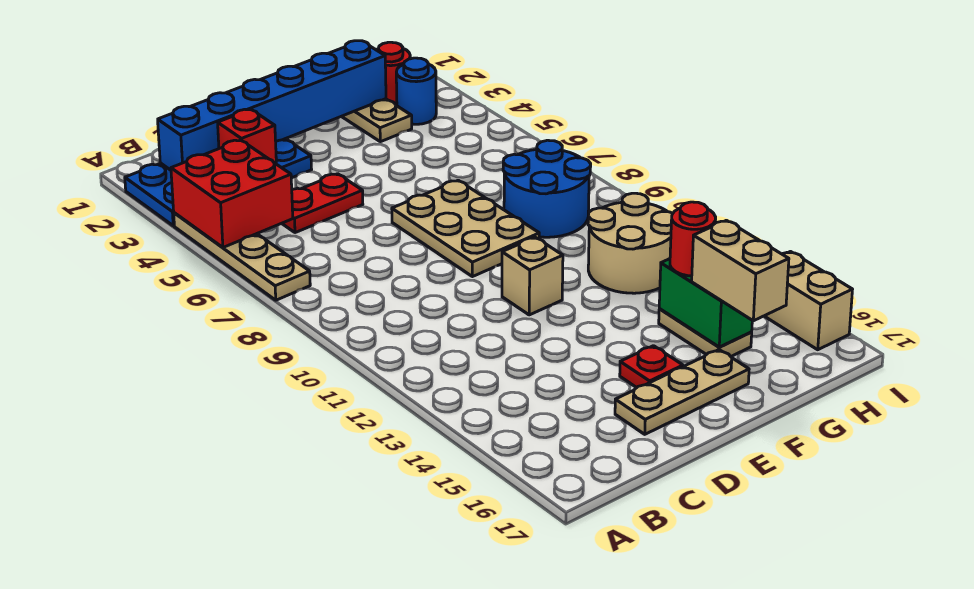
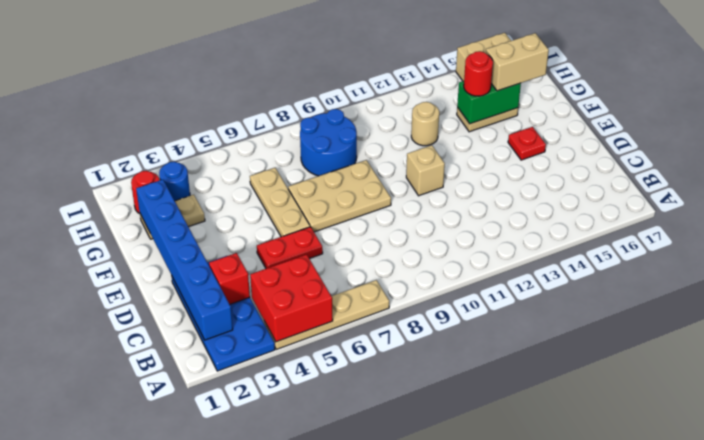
red plate C5:D5 level 1 -> red plate D5:D6 level 1
tan plate D16:F16 level 1 -> tan plate E6:G6 level 1
tan round brick G11:H12 level 1 -> tan round brick G12 level 1

